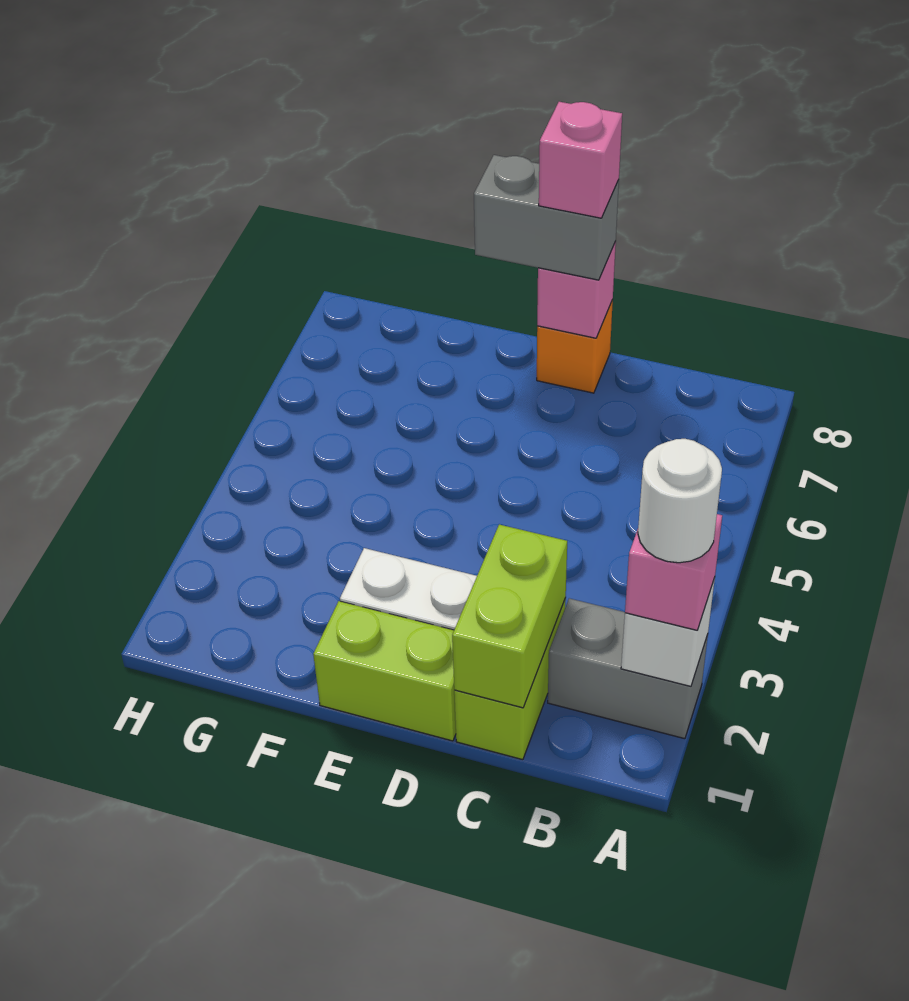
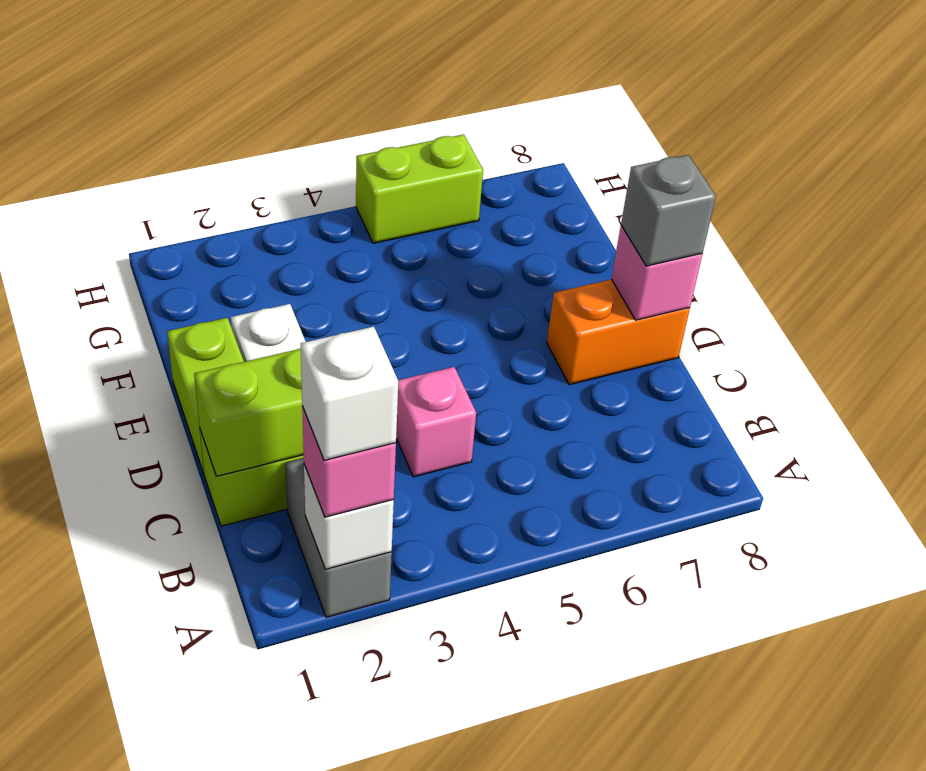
white round brick A2 level 4 -> white brick A2 level 4
orange brick D8 level 1 -> orange brick D7:D8 level 1
grey brick D8:E8 level 3 -> grey brick D8 level 3
pink brick D8 level 4 -> pink brick C4 level 1
none -> lime brick H5:H6 level 1

